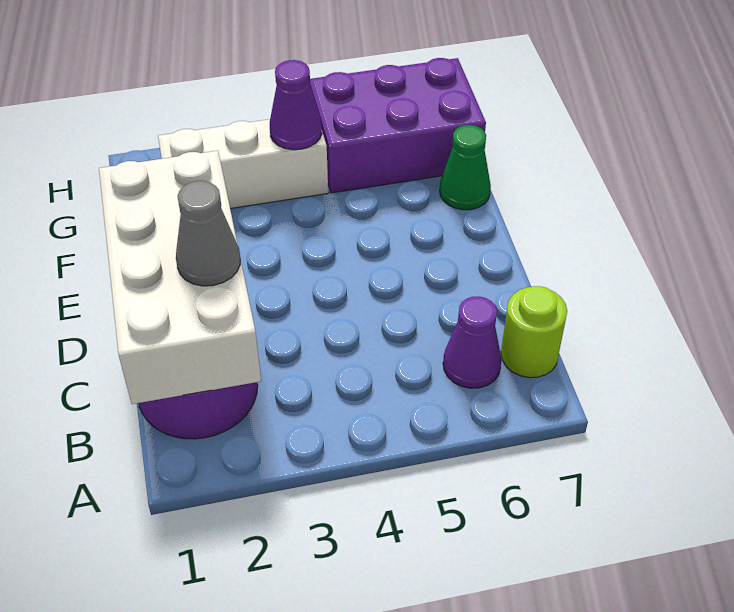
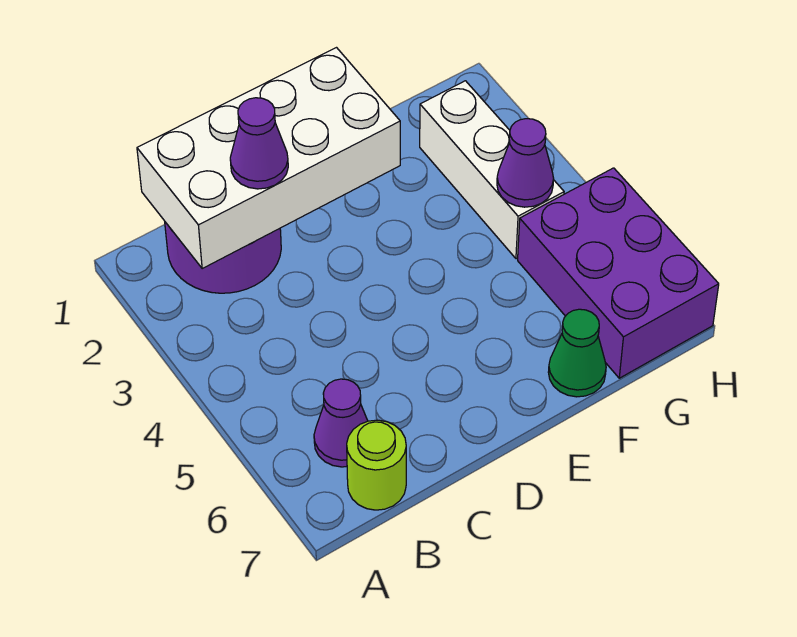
grey cone C2 level 3 -> purple cone C2 level 3

